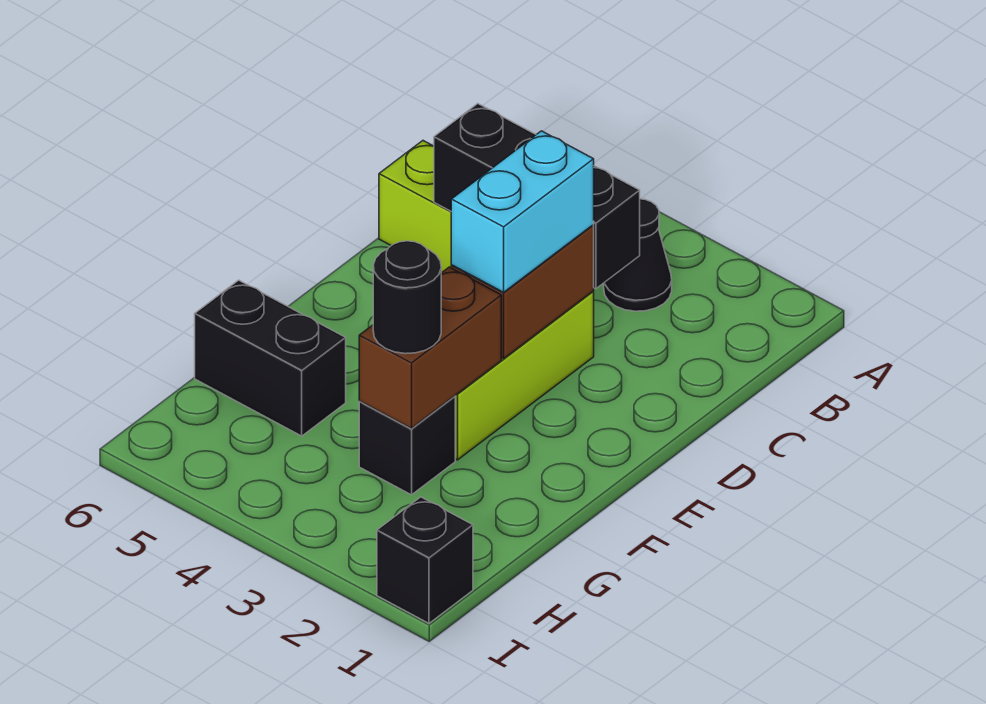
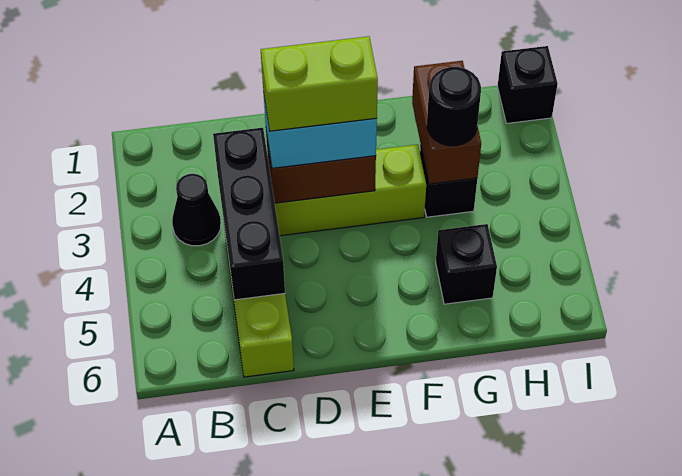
none -> lime brick D3:E3 level 4
brown brick F3:G3 level 2 -> brown brick G2:G3 level 2
black brick G5:G6 level 1 -> black brick G5 level 1

